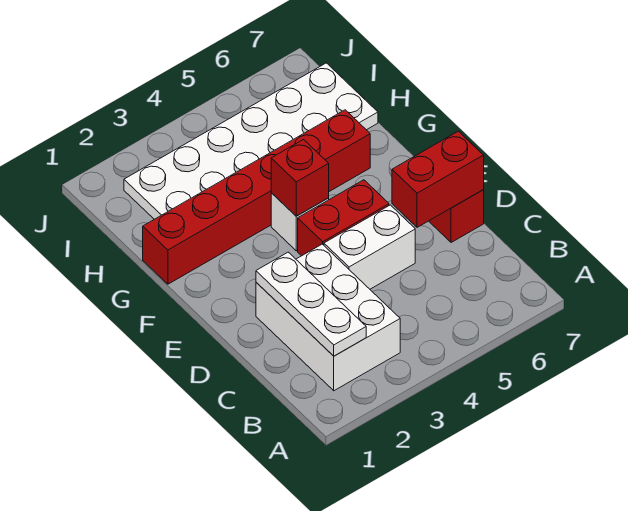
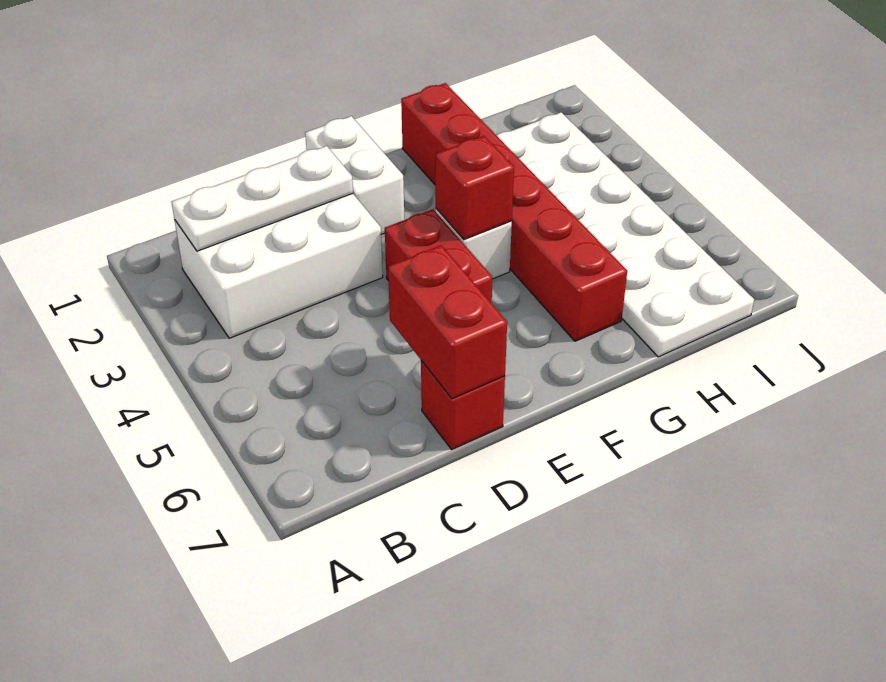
white brick D4:D5 level 1 -> white brick E1:E2 level 1

